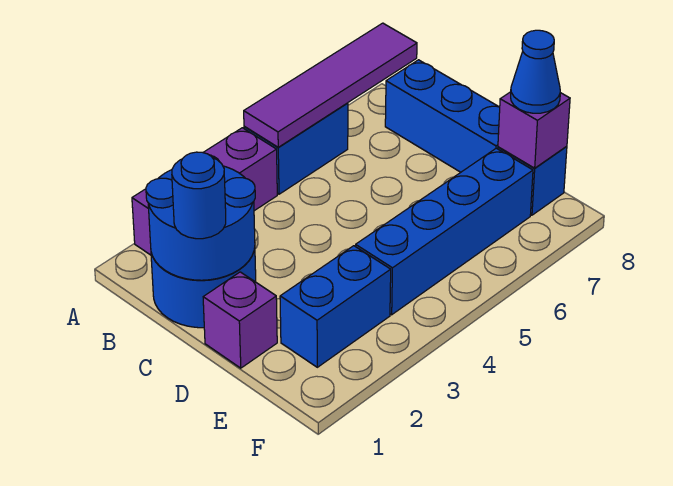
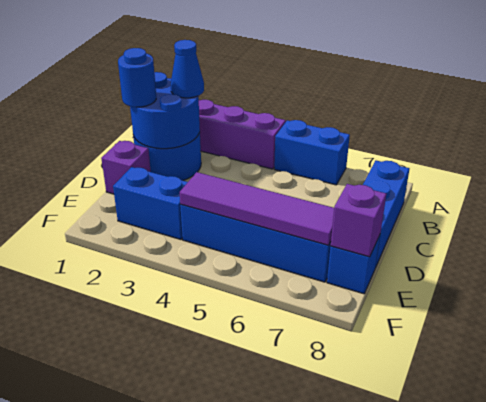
purple tile A5:A8 level 2 -> purple tile E4:E7 level 2
blue cone E8 level 3 -> blue cone B2 level 3

